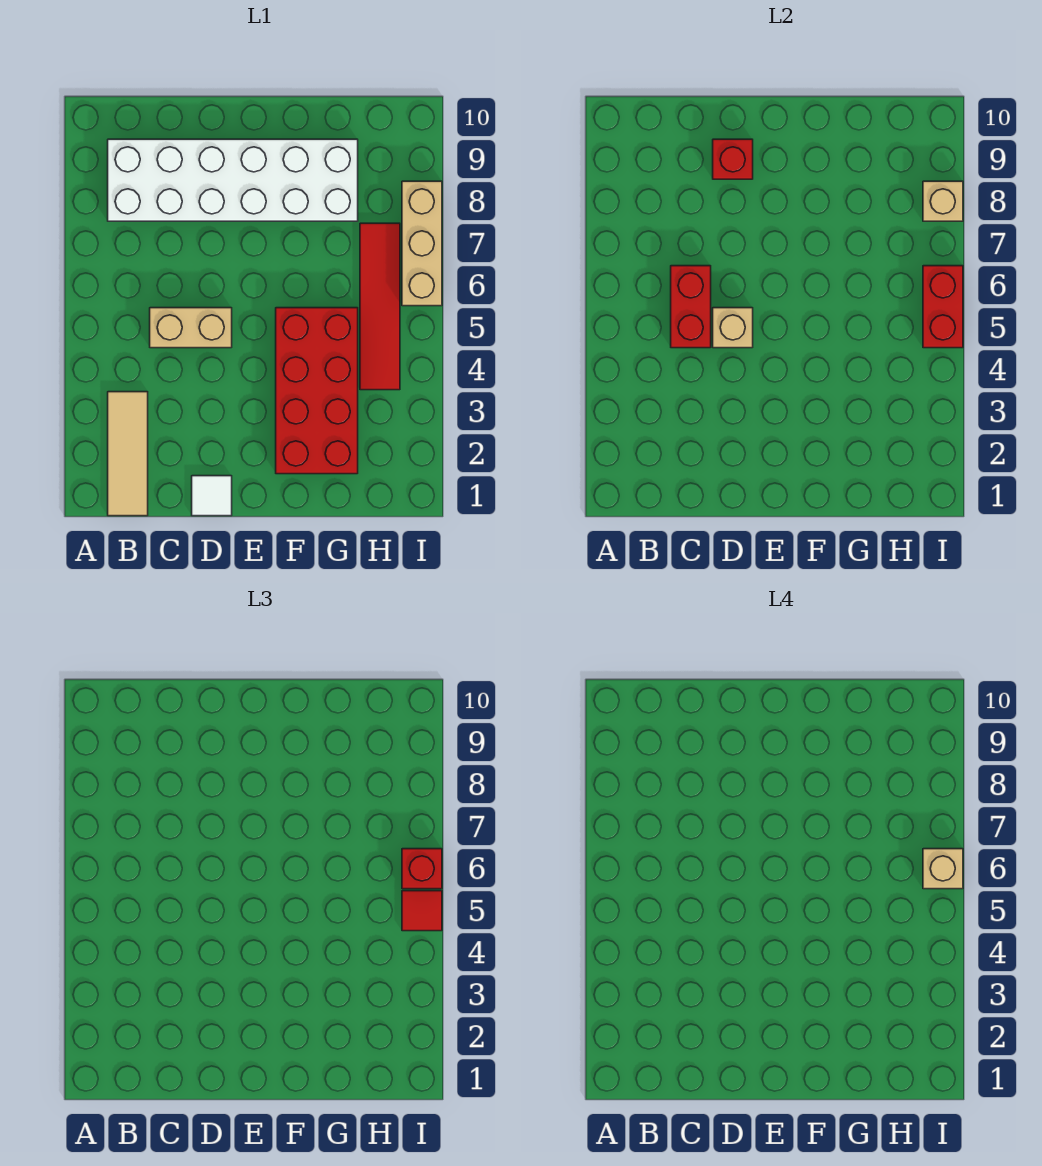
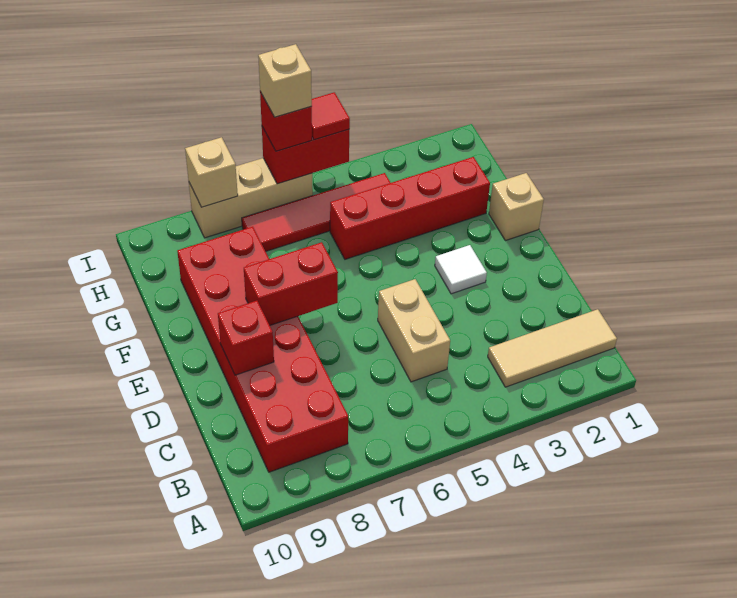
white brick B8:G9 level 1 -> red brick B8:G9 level 1
red brick C5:C6 level 2 -> red brick E7:E8 level 2
white tile D1 level 1 -> white tile E3 level 1
tan brick D5 level 2 -> tan brick F1 level 1
red brick F2:G5 level 1 -> red brick G2:G5 level 1

